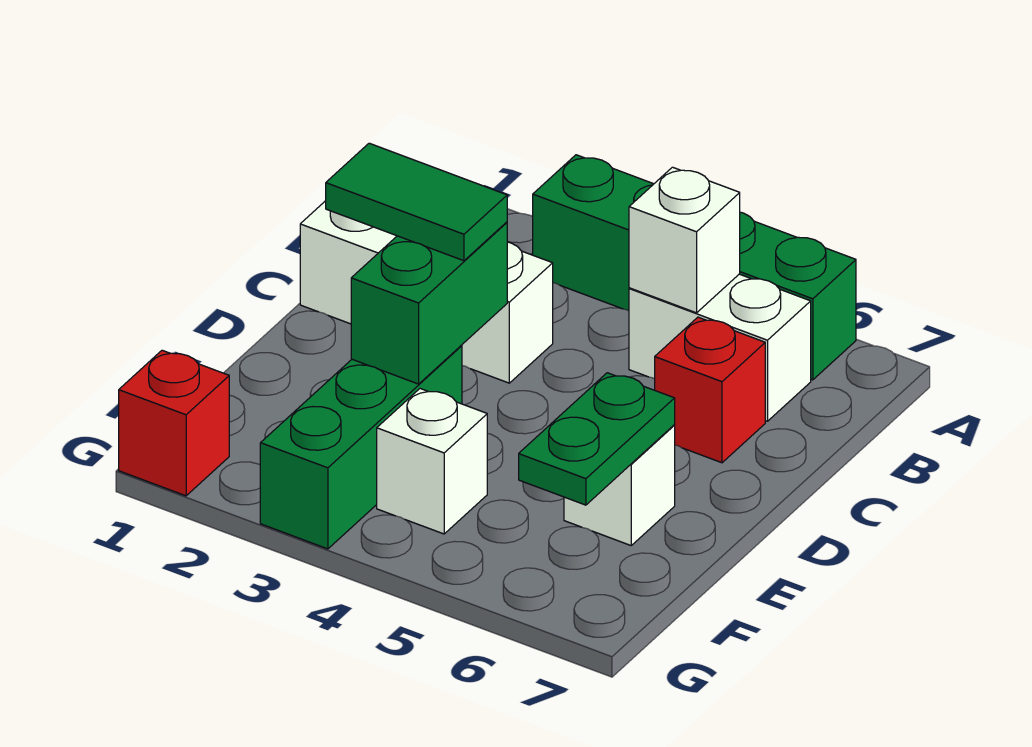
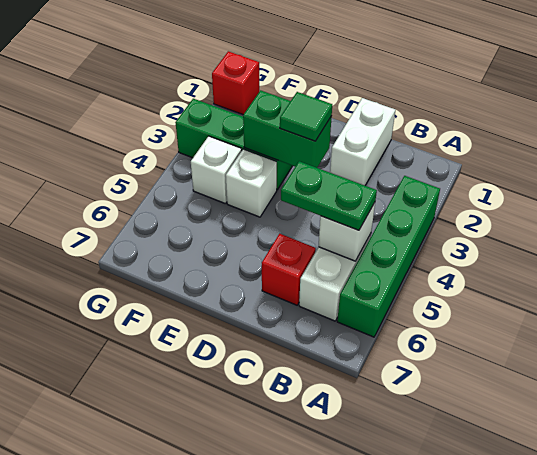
white brick C1:C3 level 1 -> white brick C1:C2 level 1
green tile D2:D3 level 3 -> green tile D3 level 3
white brick E6 level 1 -> white brick E4 level 1
green plate E6:F6 level 2 -> green plate B5:C5 level 3

